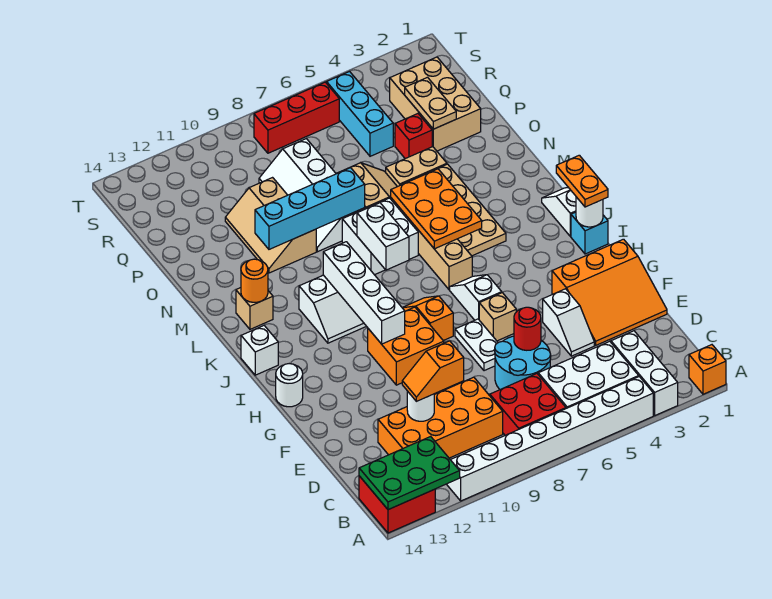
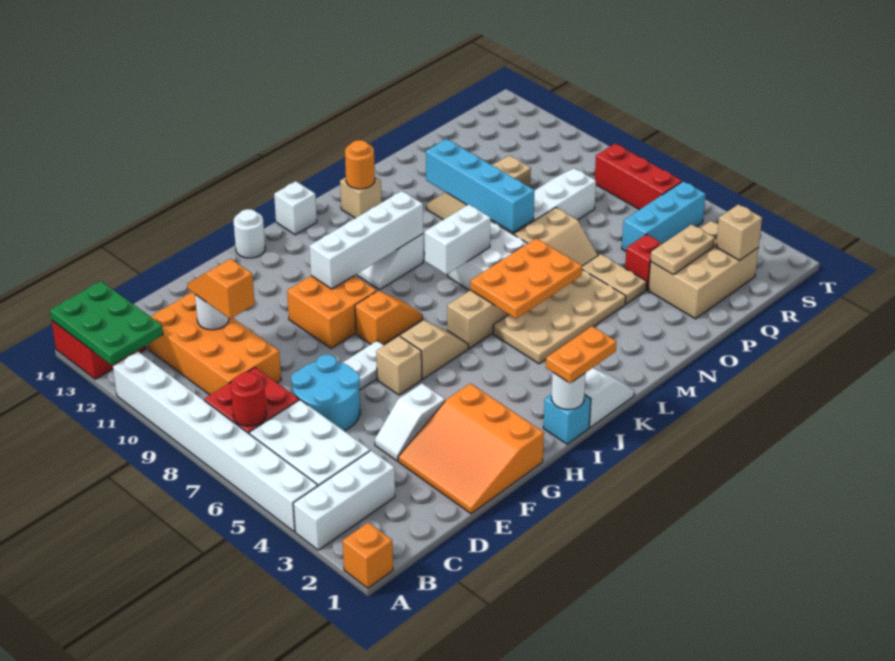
red round brick E6 level 2 -> red round brick B7 level 2
white slope H6:I6 level 1 top H -> tan slope H6:I6 level 1 top H
none -> tan brick R2 level 2

